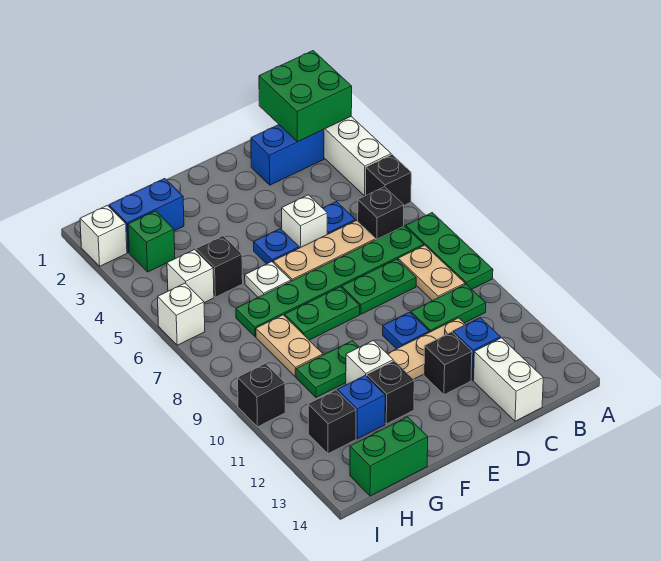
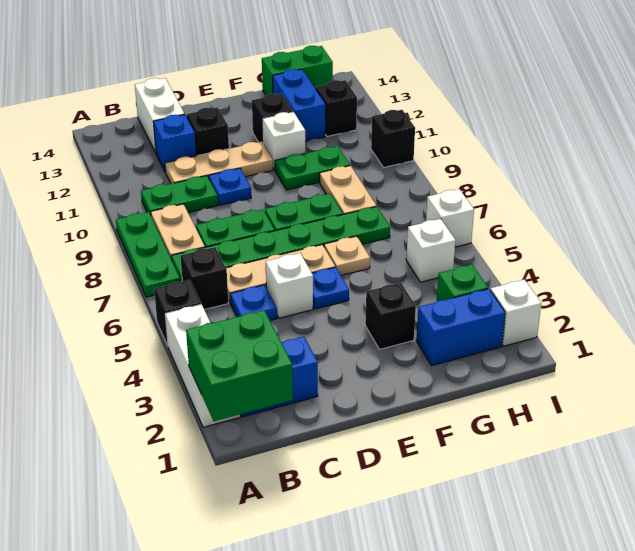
white plate F6 level 1 -> tan plate F6 level 1
black brick G5 level 1 -> black brick F3 level 1
blue brick G12 level 1 -> blue brick G12:G13 level 1

